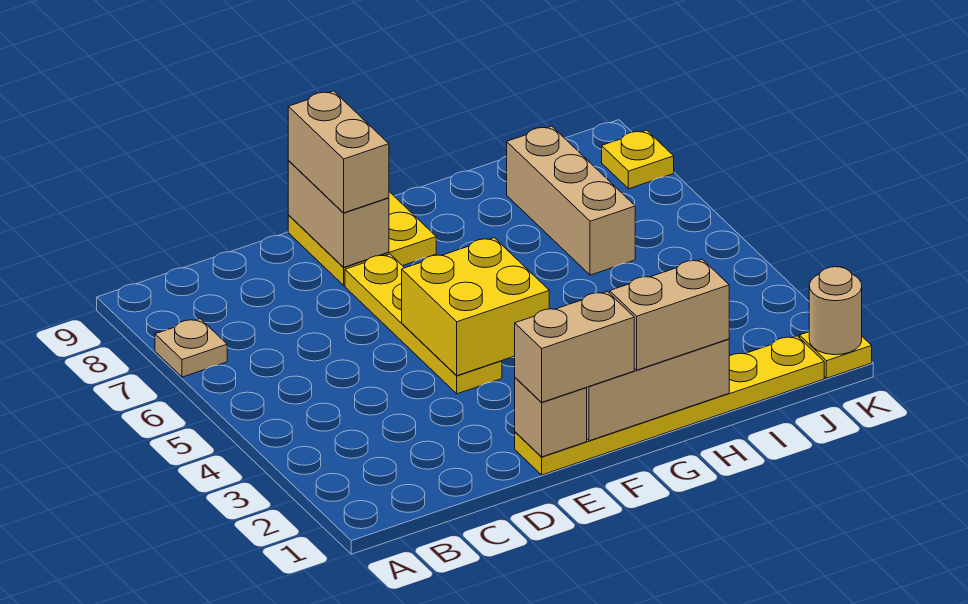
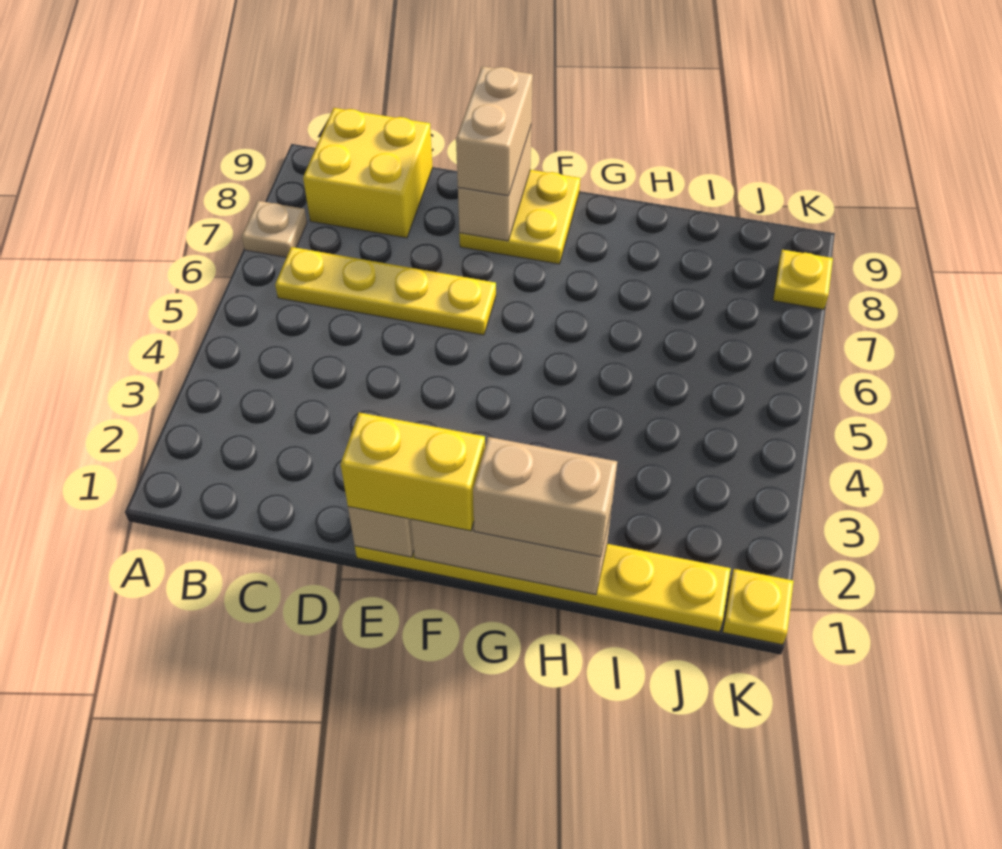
tan brick E1:F1 level 3 -> yellow brick E1:F1 level 3
yellow plate E4:E7 level 1 -> yellow plate B6:E6 level 1
yellow brick E4:F5 level 2 -> yellow brick B8:C9 level 1
tan brick I6:I8 level 1 -> none
tan round brick K1 level 2 -> none

